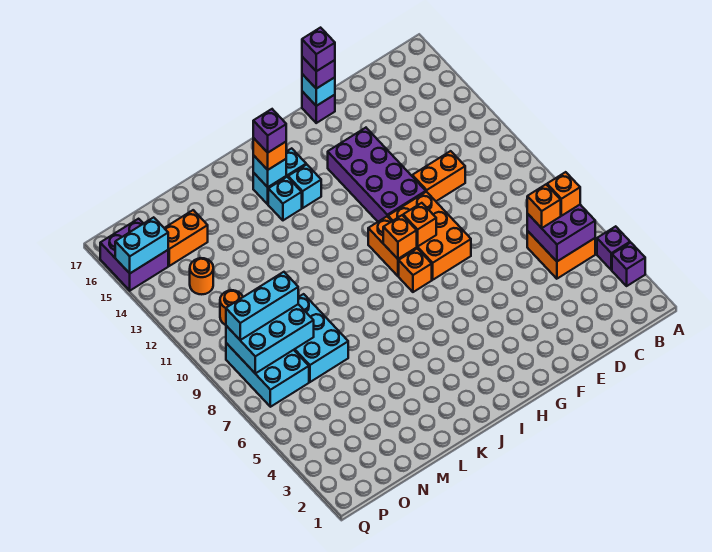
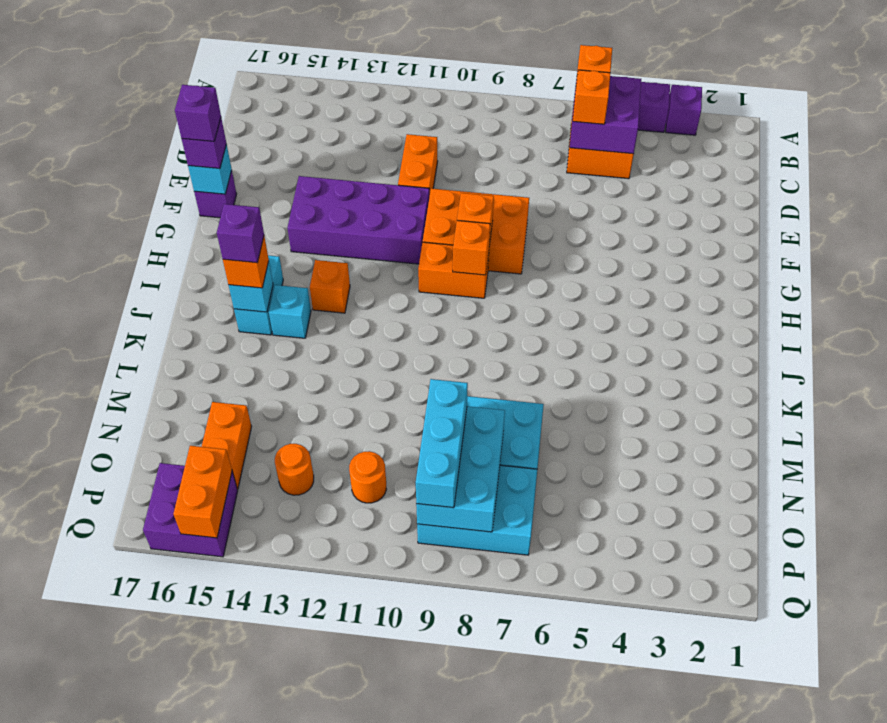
orange brick H8 level 1 -> orange brick I13 level 1
cyan brick I14 level 1 -> none
cyan brick P15:Q15 level 2 -> orange brick P15:Q15 level 2

